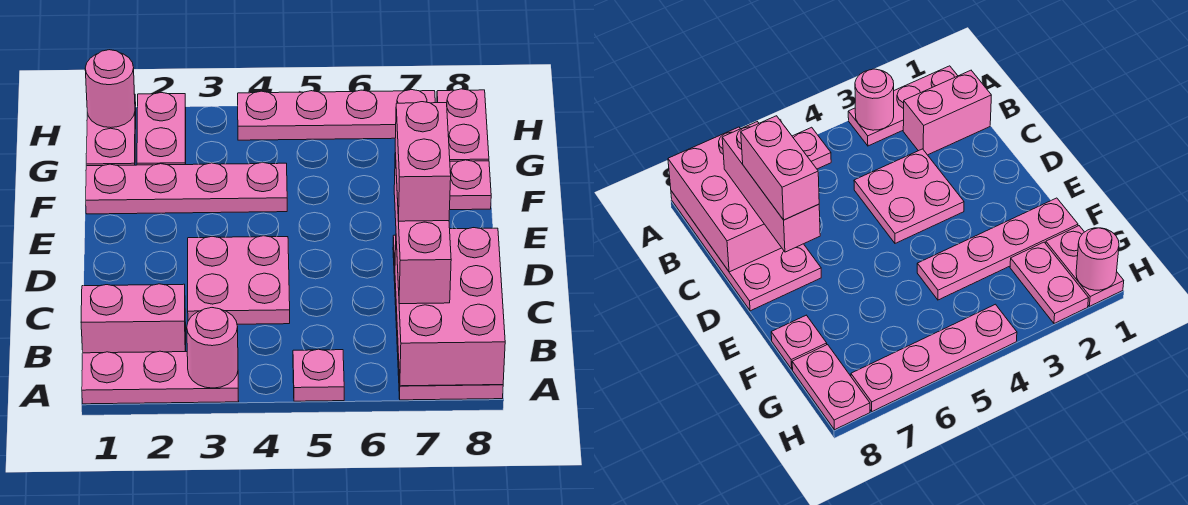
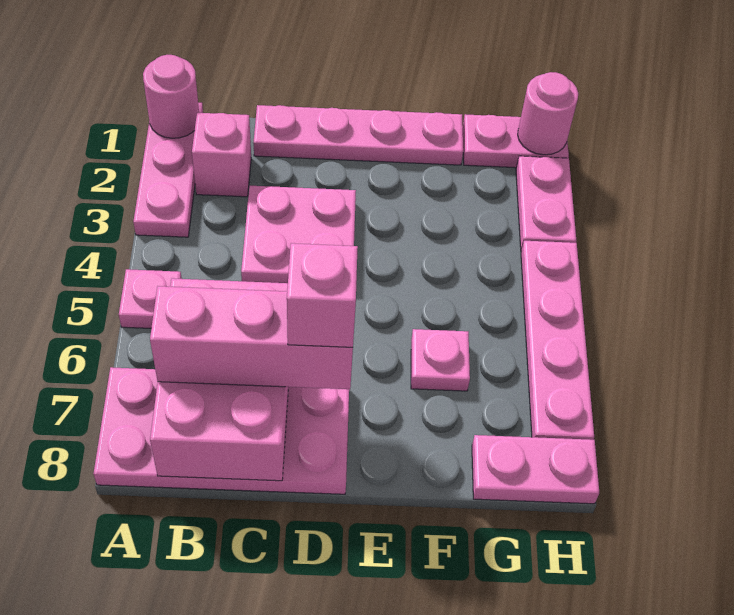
pink round brick A3 level 2 -> pink round brick A1 level 2
pink brick A7:C8 level 2 -> pink brick B6:C8 level 2
pink brick B1:B2 level 1 -> pink brick B2 level 1
pink brick C7:D7 level 4 -> pink brick D7 level 4
pink plate F1:F4 level 1 -> pink plate C1:F1 level 1
pink plate F8 level 1 -> pink plate F6 level 1
pink plate G2:H2 level 1 -> pink plate H2:H3 level 1

